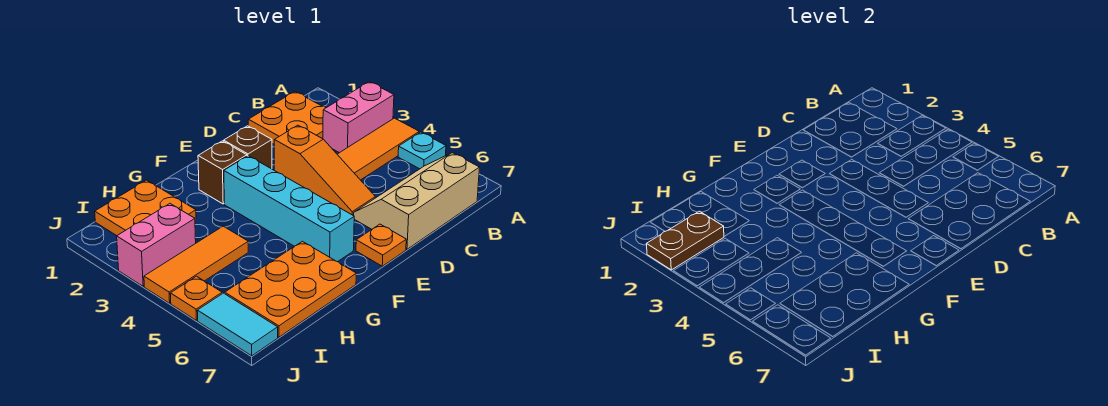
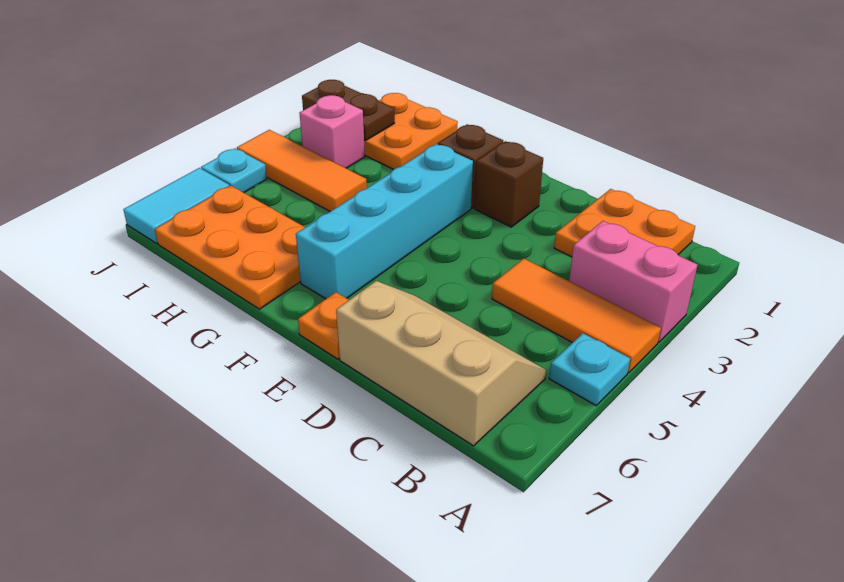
orange slope D3:D5 level 1 top 3 -> none
pink brick I3:J3 level 1 -> pink brick I3 level 1
orange plate J5 level 1 -> cyan plate J5 level 1

